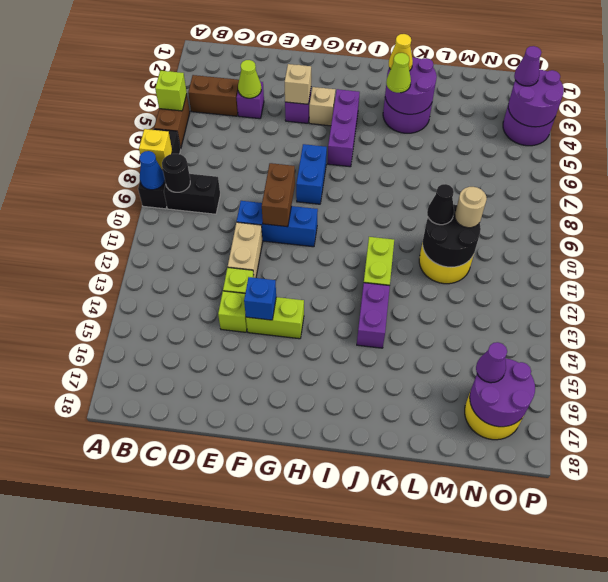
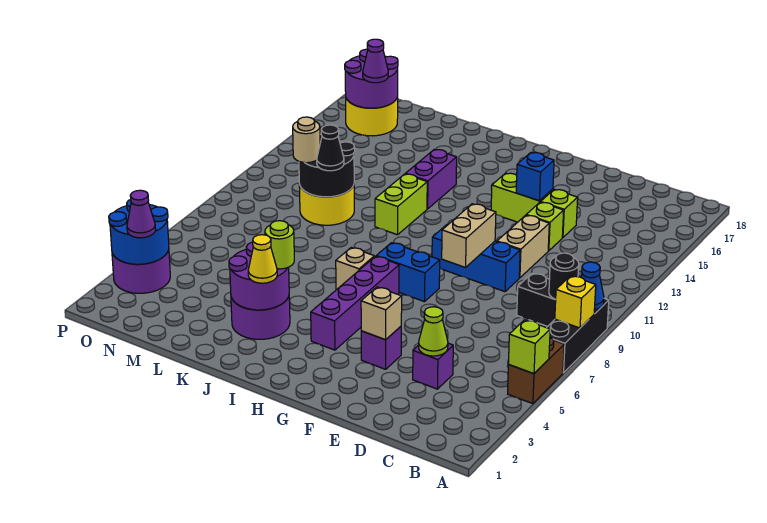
brown brick B4:C4 level 1 -> none
brown brick F9:F10 level 2 -> tan brick F9:F10 level 2
tan brick G4 level 1 -> tan brick I7 level 1
blue brick G7:G8 level 1 -> blue brick G8:H8 level 1
purple brick H4:H6 level 1 -> purple brick H4:H7 level 1
lime cone J4 level 3 -> lime round brick J4 level 3
purple round brick O3:P4 level 2 -> blue round brick O3:P4 level 2

